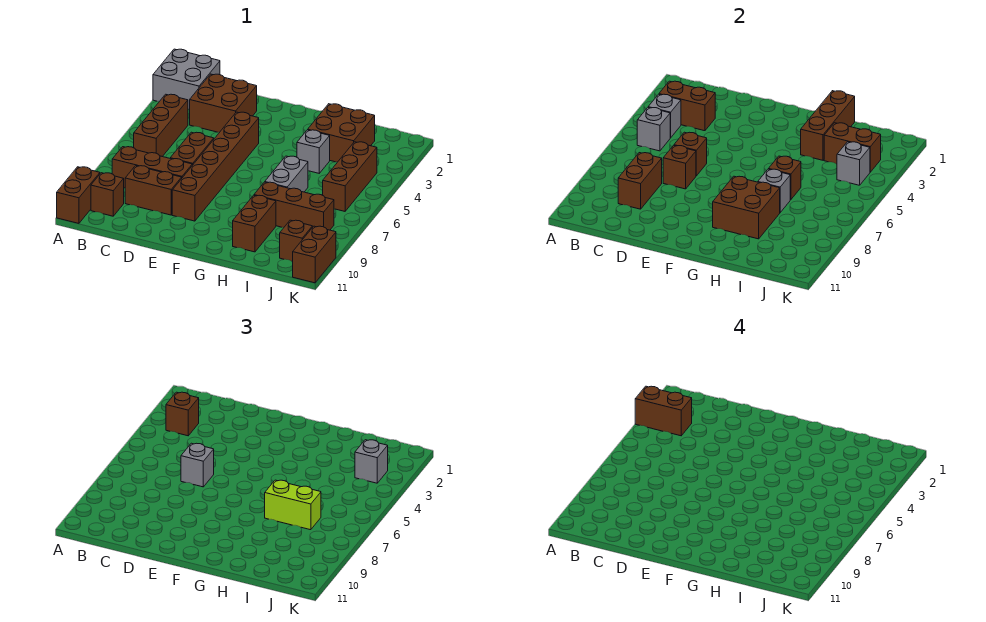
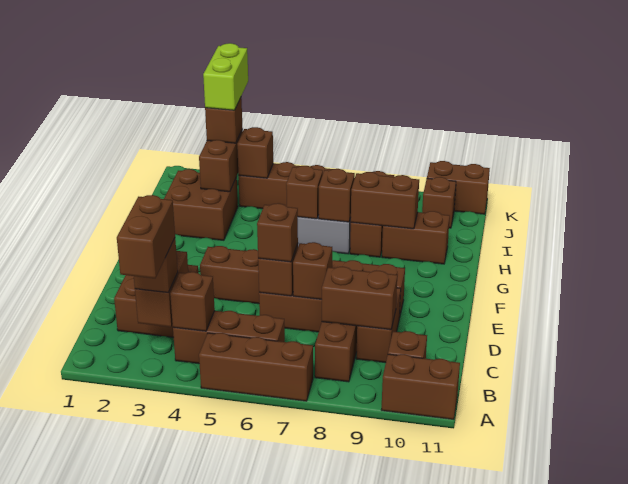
grey brick A1:B2 level 1 -> none
grey brick B4 level 2 -> brown brick B4 level 2
grey brick B5 level 2 -> none
grey brick D6 level 3 -> brown brick D6 level 3
brown brick G8:H9 level 2 -> brown brick H8:H9 level 2
brown brick H1:H3 level 2 -> brown brick A5:A7 level 1
grey brick H4 level 1 -> none
grey brick H7 level 2 -> brown brick H7 level 2
lime brick H7:I7 level 3 -> lime brick J3:K3 level 4
grey brick J3 level 3 -> brown brick J3 level 3
grey brick J4 level 2 -> brown brick J4 level 2

